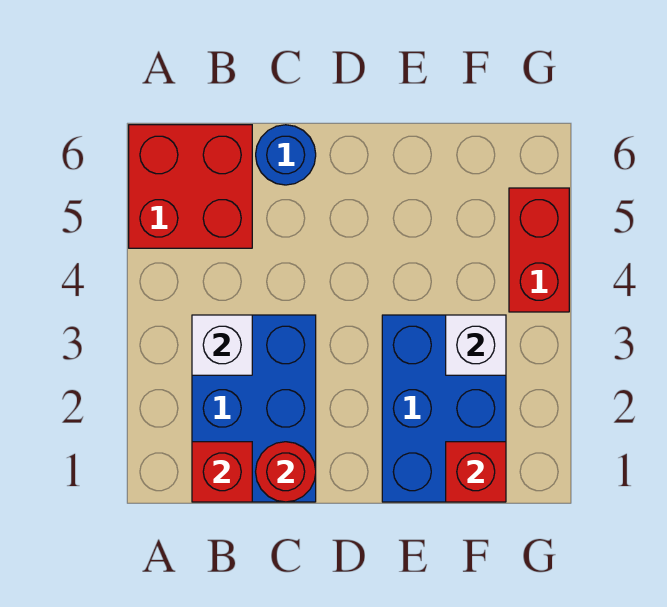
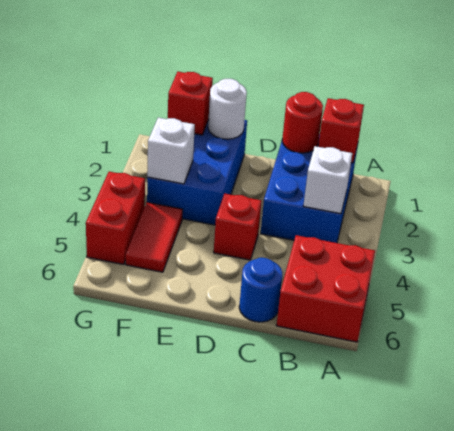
none -> red brick D4 level 1
none -> white round brick E1 level 2
none -> red tile F4:F5 level 1

